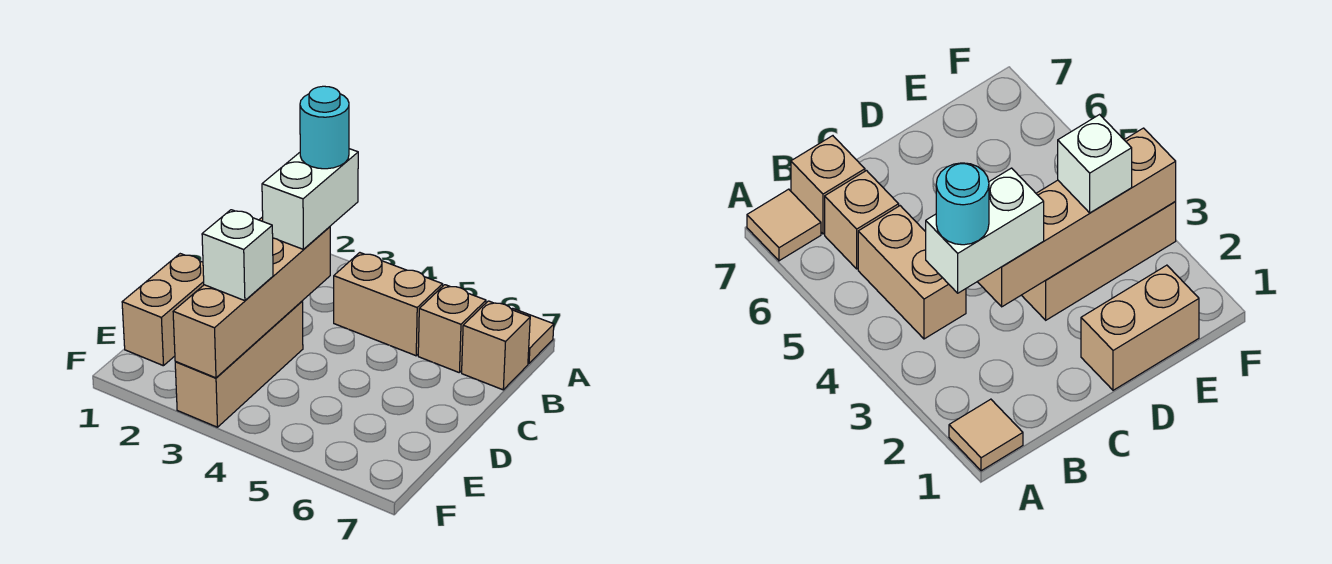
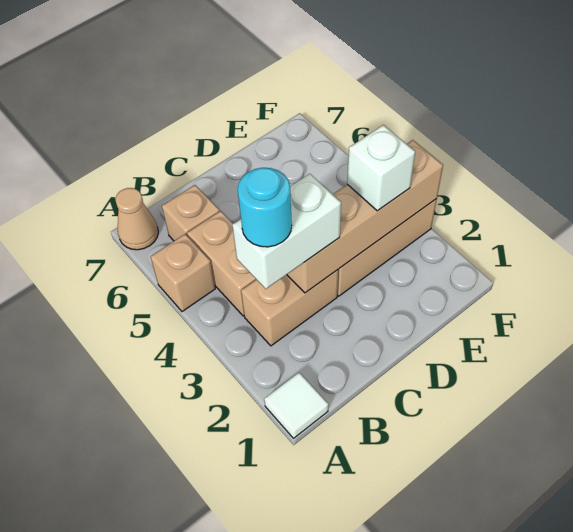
tan tile A1 level 1 -> white tile A1 level 1
tan tile A7 level 1 -> tan cone A7 level 1
tan brick B7 level 1 -> tan brick A5 level 1
tan brick D1:E1 level 1 -> tan brick B3:C3 level 1

